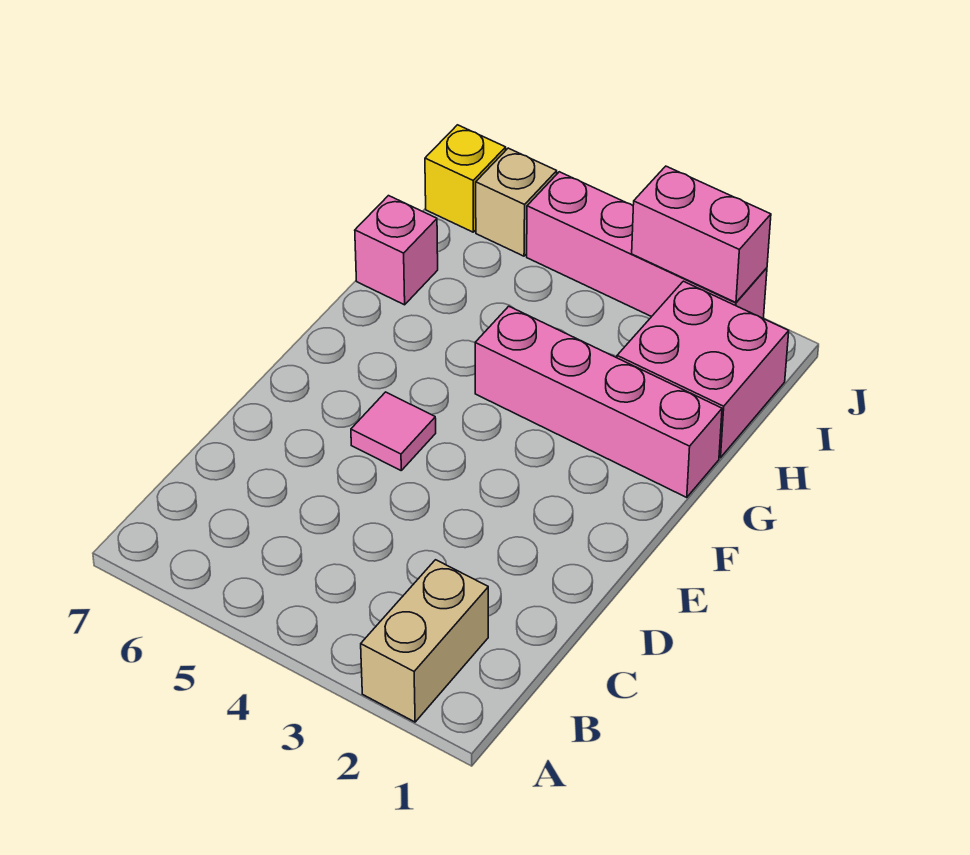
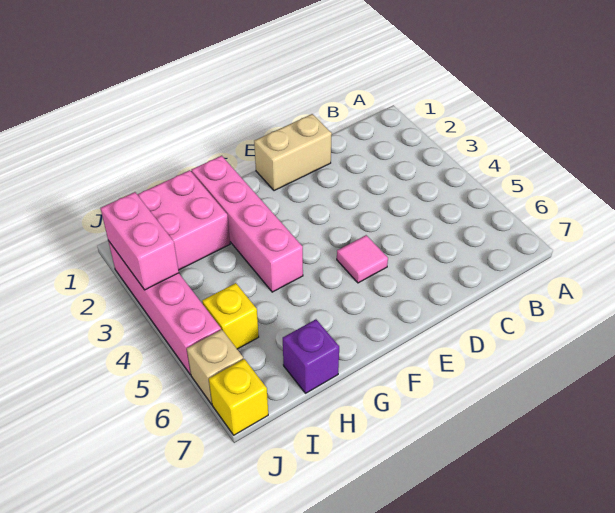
tan brick A2:B2 level 1 -> tan brick D1:E1 level 1
pink brick H7 level 1 -> purple brick H7 level 1
none -> yellow brick I5 level 1

